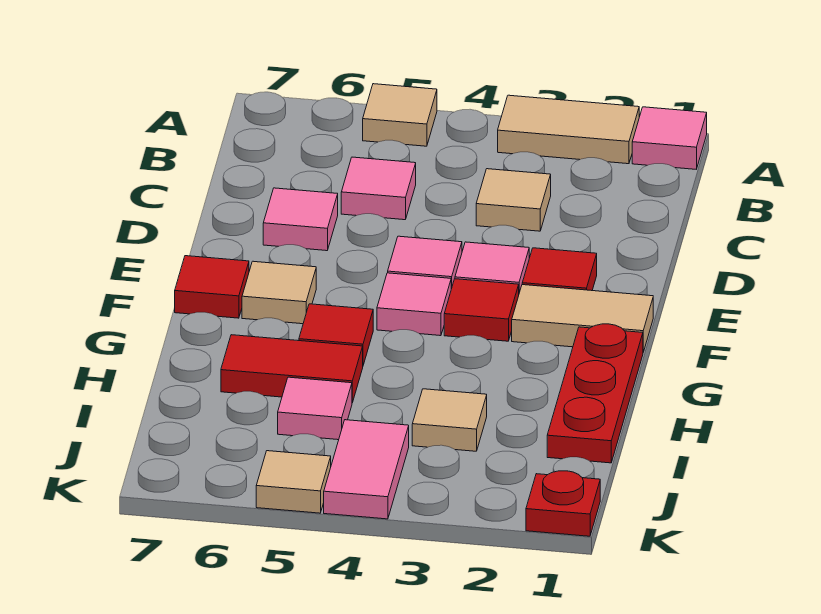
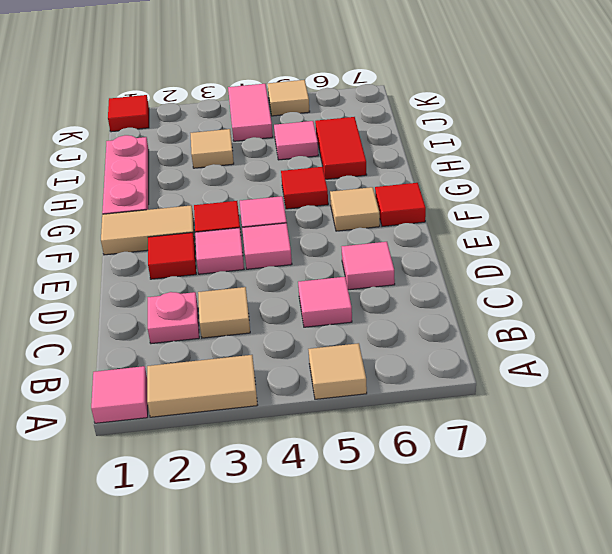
none -> pink plate C2 level 1
red plate G1:I1 level 1 -> pink plate G1:I1 level 1
red tile H5:H6 level 1 -> red tile H6:I6 level 1
red plate K1 level 1 -> red tile K1 level 1

